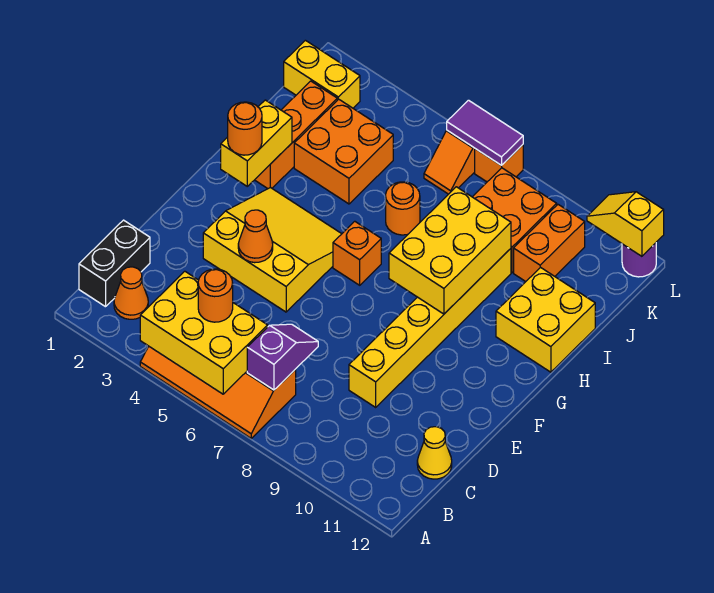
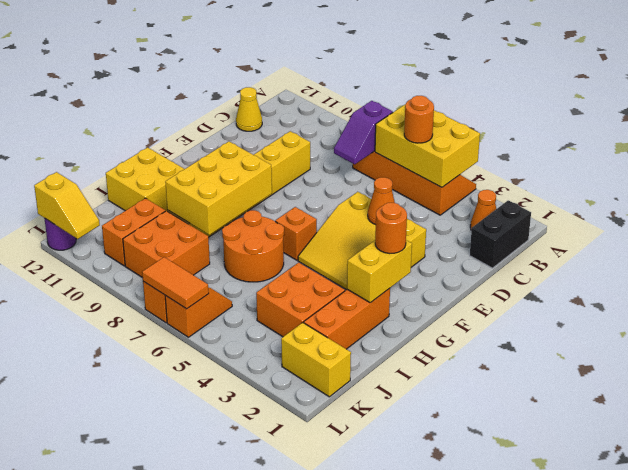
orange round brick I6 level 1 -> orange round brick H6:I7 level 1
purple tile L6:L7 level 2 -> orange tile L6:L7 level 2

